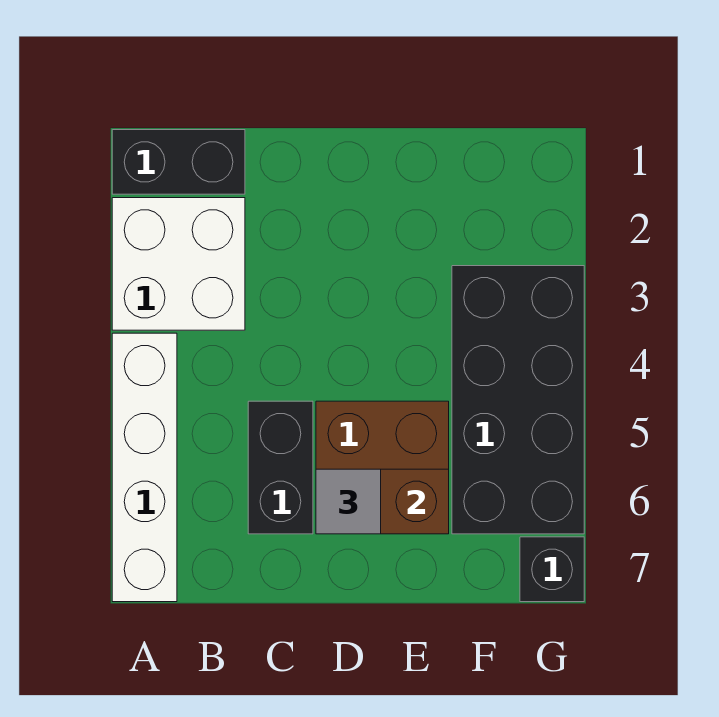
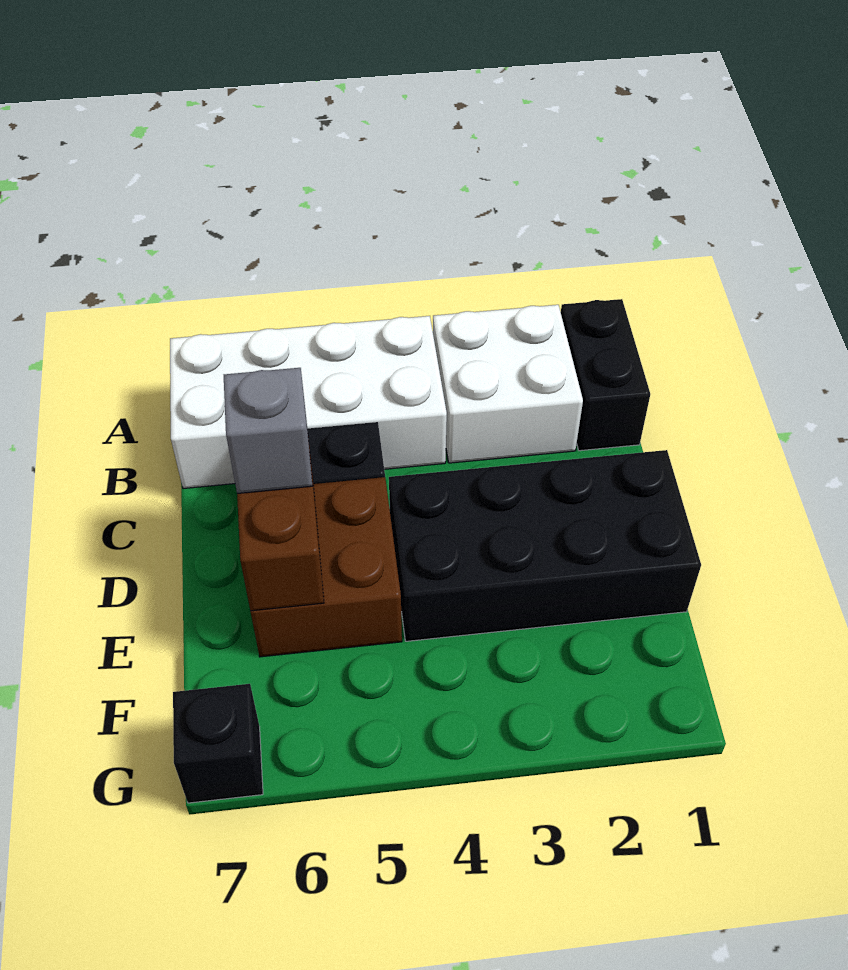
white brick A4:A7 level 1 -> white brick A4:B7 level 1
grey tile D6 level 3 -> grey brick D6 level 3
black brick F3:G6 level 1 -> black brick D1:E4 level 1

